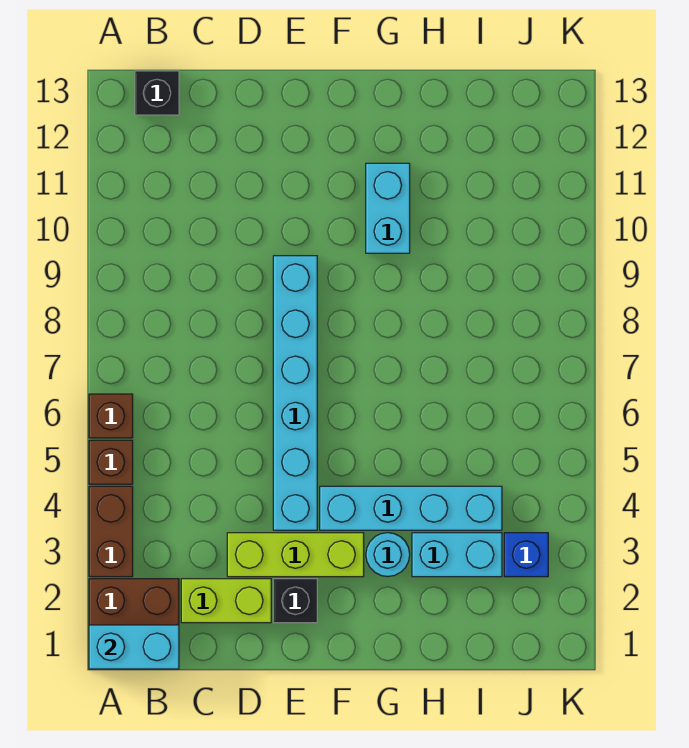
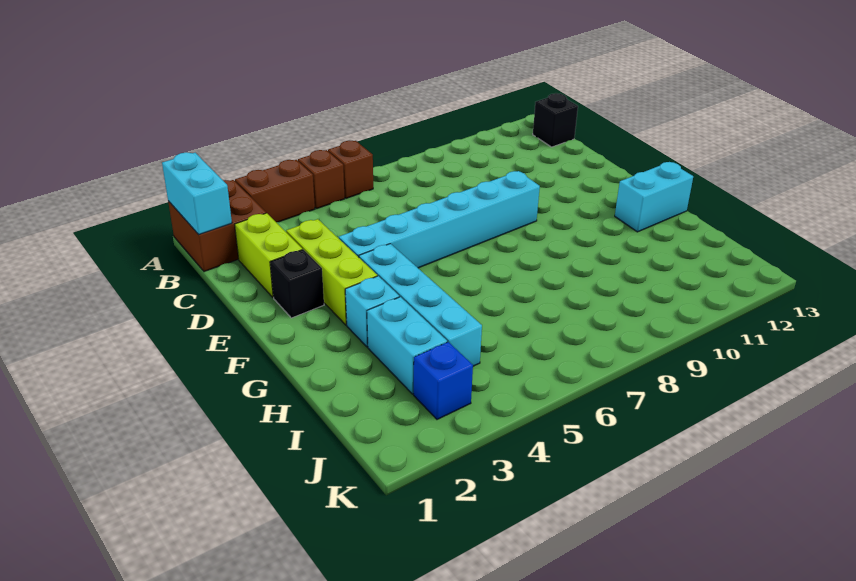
cyan round brick G3 level 1 -> cyan brick G3 level 1
cyan brick G10:G11 level 1 -> cyan brick G12:G13 level 1

